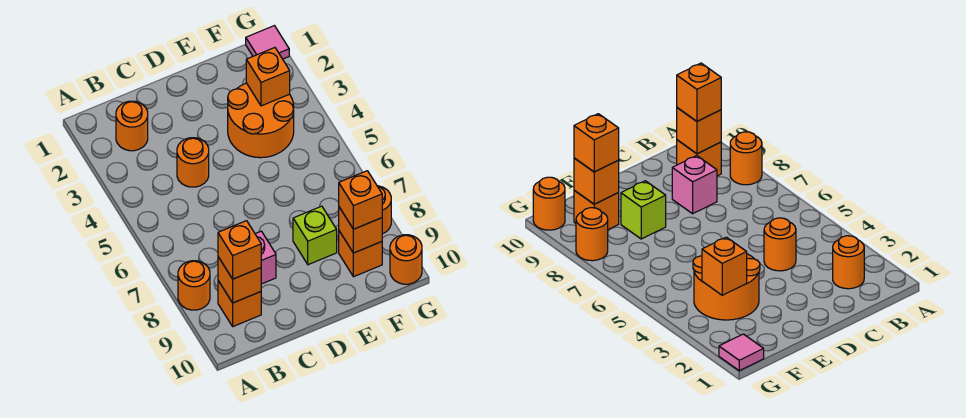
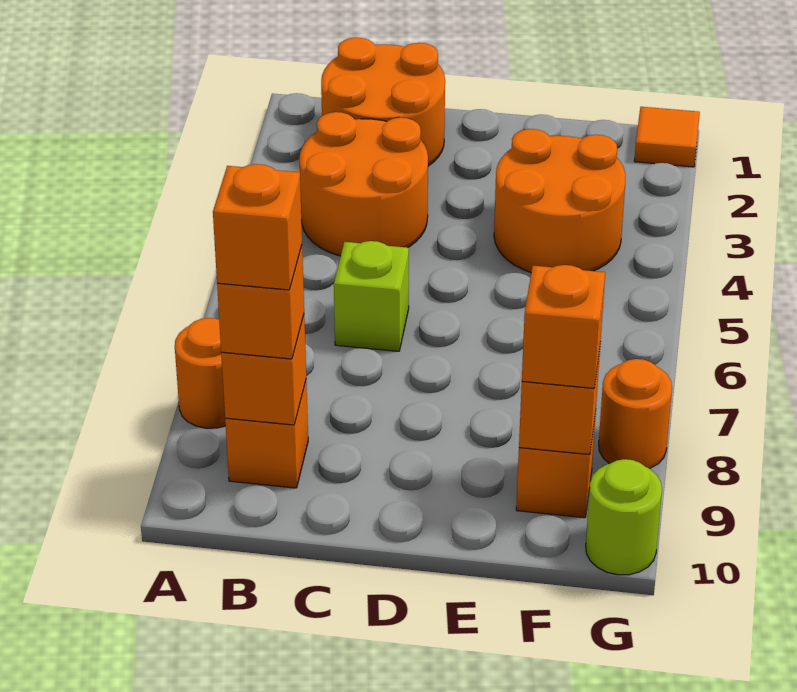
orange round brick B2 level 1 -> orange round brick B1:C2 level 1
orange round brick C4 level 1 -> orange round brick B3:C4 level 1
pink brick C8 level 1 -> none
lime brick E8 level 1 -> lime brick C6 level 1
orange brick F3 level 2 -> orange brick B9 level 4
pink tile G1 level 1 -> orange tile G1 level 1
orange round brick G10 level 1 -> lime round brick G10 level 1

